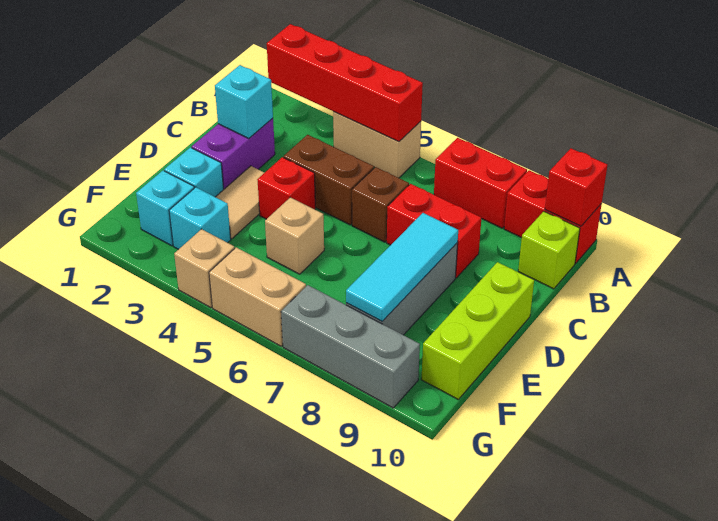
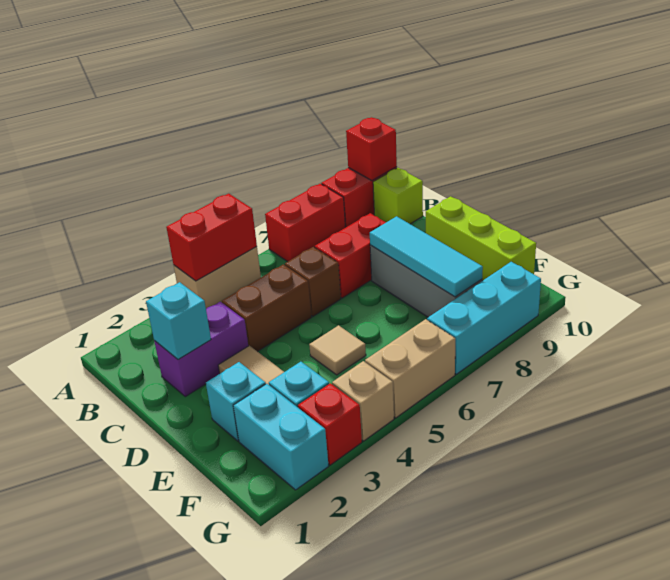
red brick A2:A5 level 2 -> red brick A4:A5 level 2
purple brick C2:D2 level 1 -> purple brick C2:C3 level 1
red brick D4 level 1 -> red brick G3 level 1
tan brick E5 level 1 -> tan tile E5 level 1
cyan brick F2 level 1 -> cyan brick F2:G2 level 1
grey brick G7:G9 level 1 -> cyan brick G7:G9 level 1

